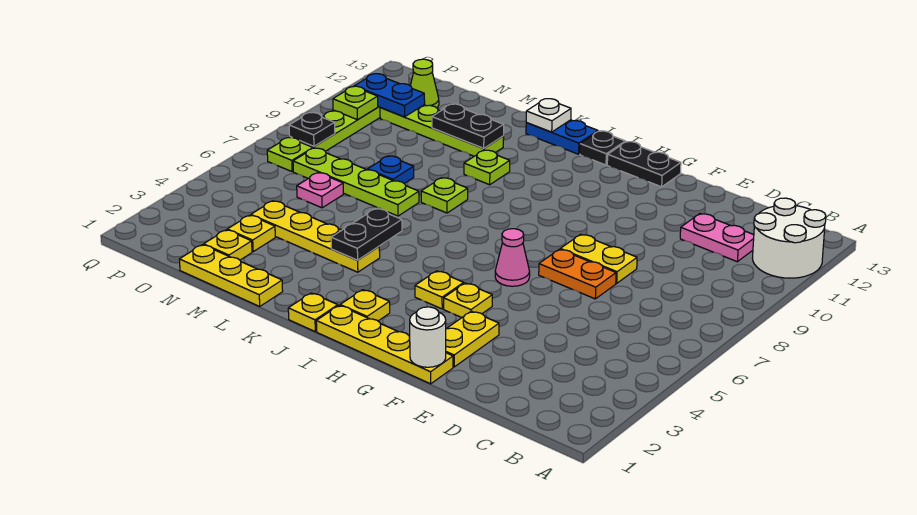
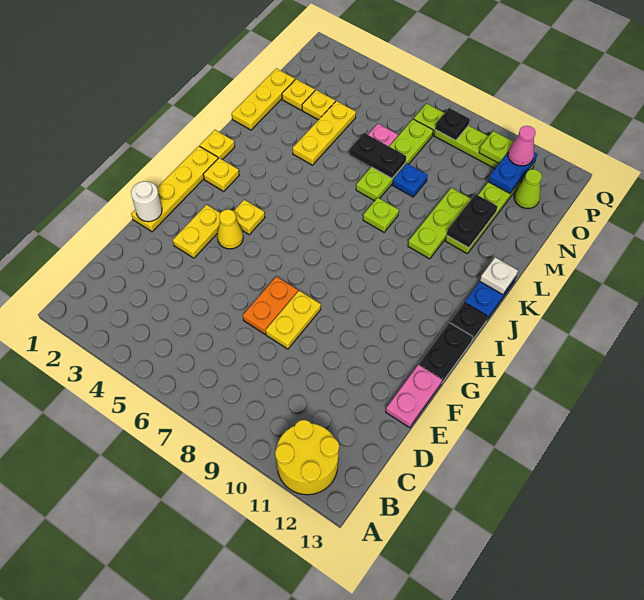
white round brick A11:B12 level 1 -> yellow round brick A11:B12 level 1
pink plate C11:D11 level 1 -> pink plate E13:F13 level 1
yellow plate F2:F3 level 1 -> yellow plate F3:G3 level 1
yellow plate G4 level 1 -> yellow cone G4 level 1
pink cone G6 level 1 -> pink cone P11 level 3
yellow plate K4:N4 level 1 -> yellow plate L4:N4 level 1
black plate K4:K5 level 2 -> black plate M6:M7 level 2
lime plate K10 level 1 -> lime plate K10:M10 level 1

